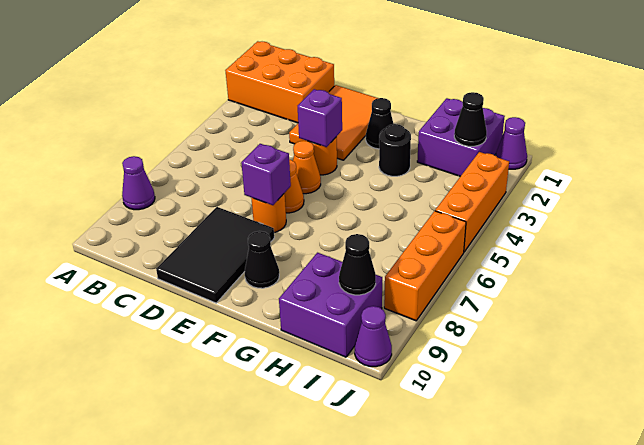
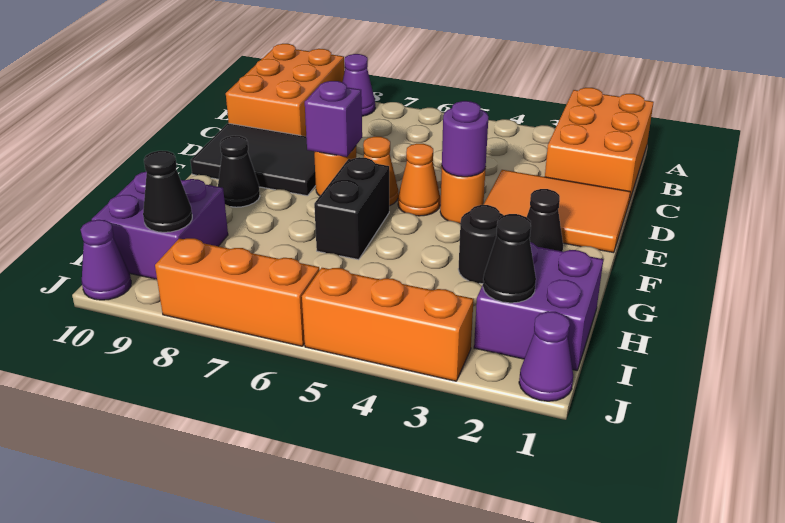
none -> orange brick A9:C10 level 1
purple brick E4 level 2 -> purple round brick E4 level 2
none -> black brick F6:G6 level 1

